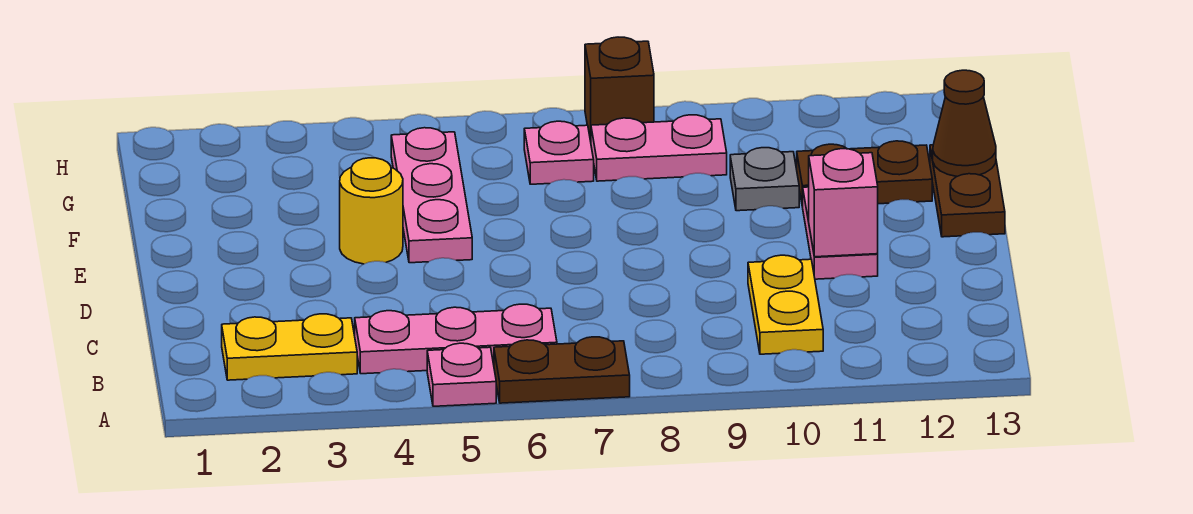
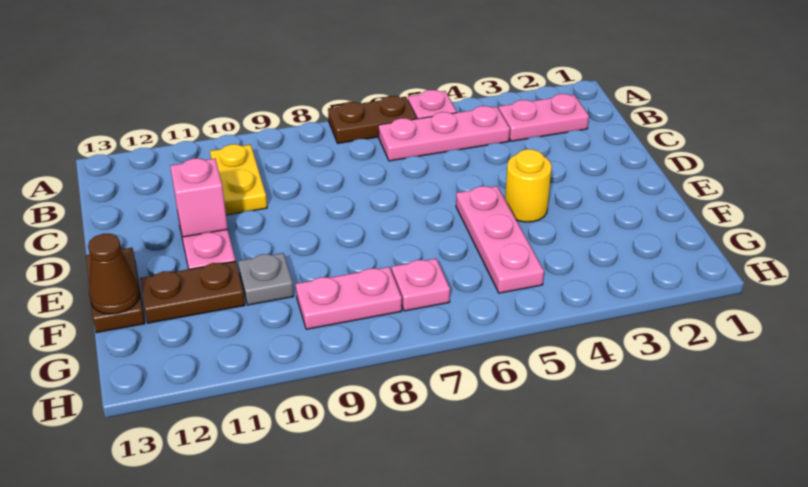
yellow plate B2:B3 level 1 -> pink plate B2:B3 level 1
brown brick H8 level 1 -> none

